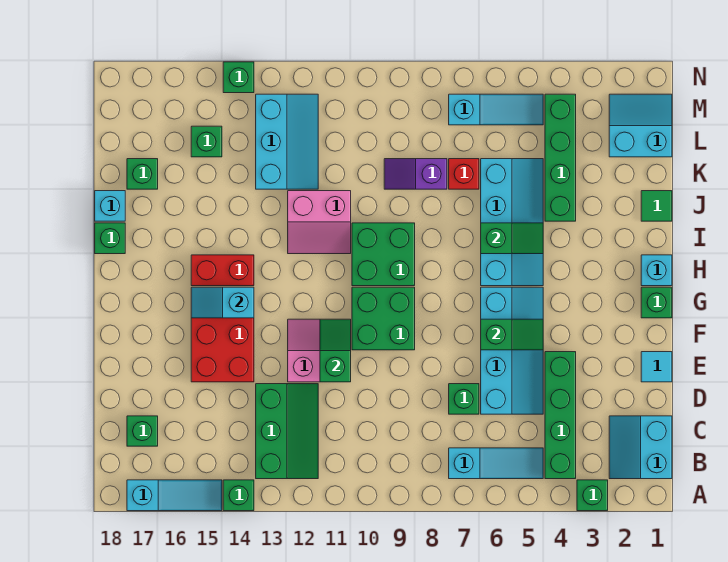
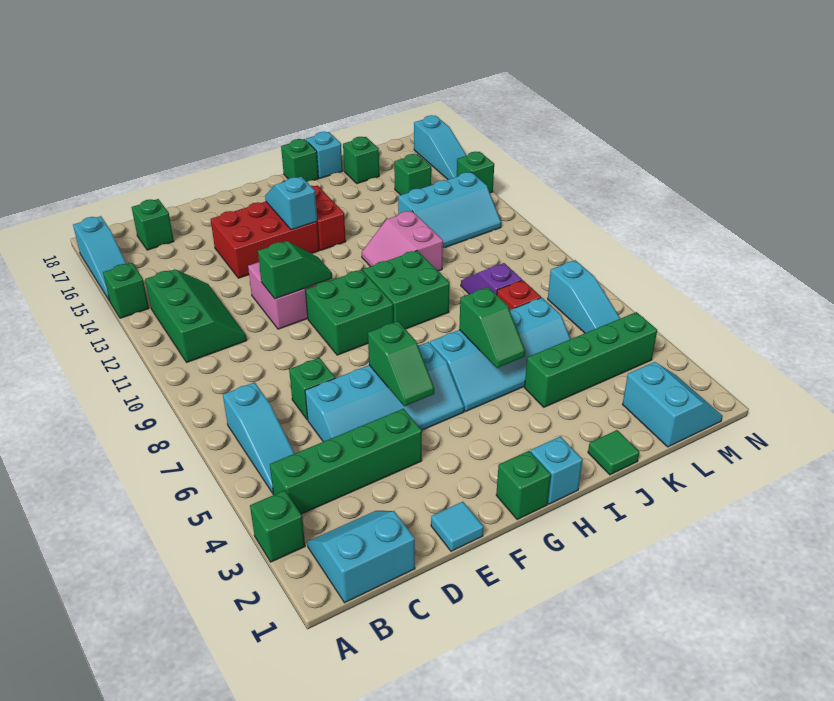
green slope B12:D13 level 1 top 13 -> green slope B11:C13 level 1 top B
none -> cyan slope N15:N17 level 1 top 17

